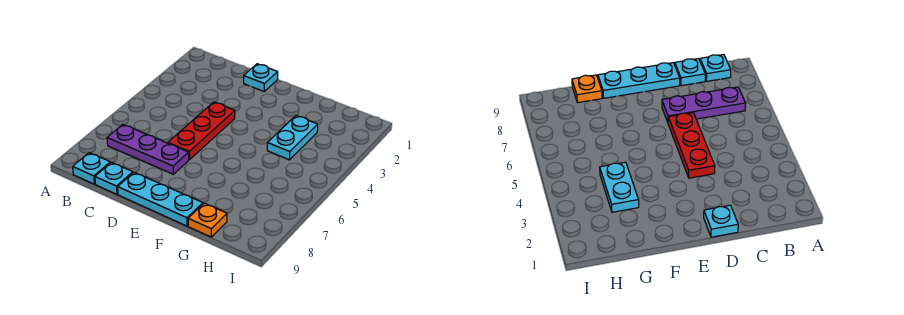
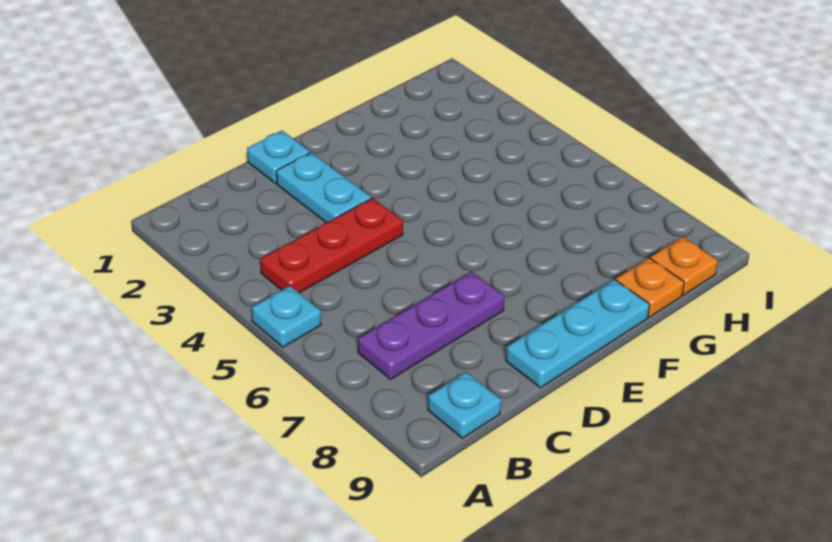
cyan plate C9 level 1 -> cyan plate A5 level 1
red plate D4:D6 level 1 -> red plate B4:D4 level 1
cyan plate G3:G4 level 1 -> cyan plate D2:D3 level 1
none -> orange plate H9 level 1

